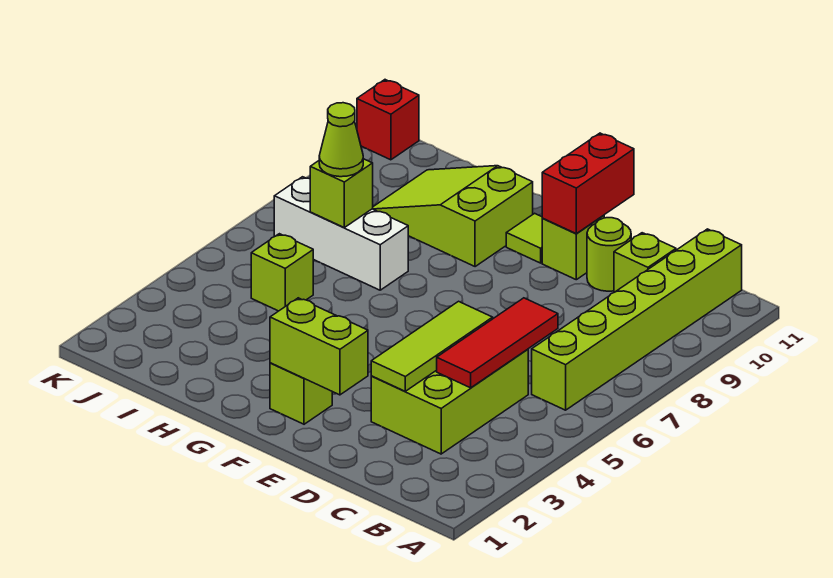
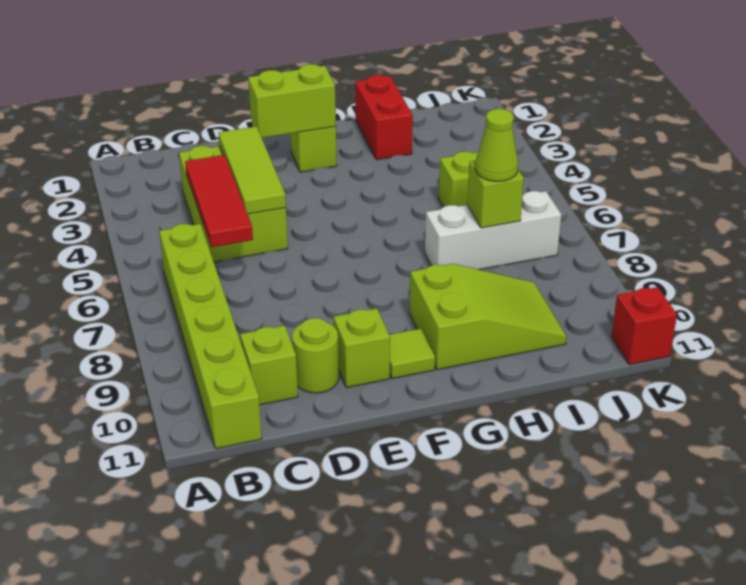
red brick E10:E11 level 2 -> red brick H1:H2 level 1

